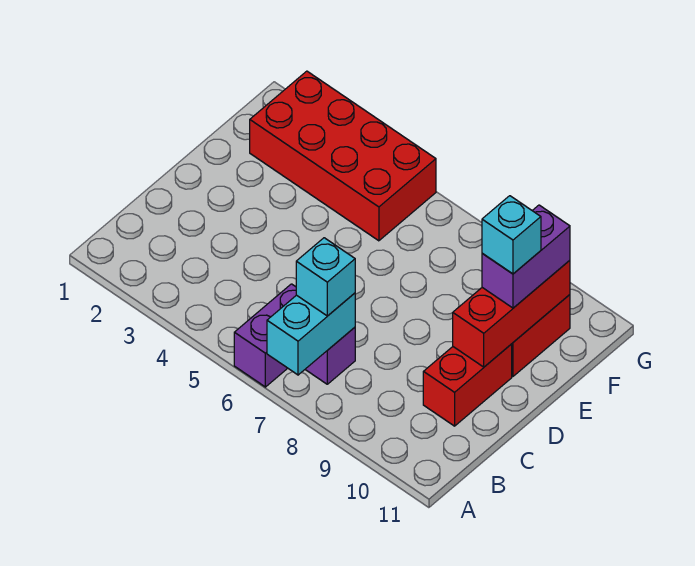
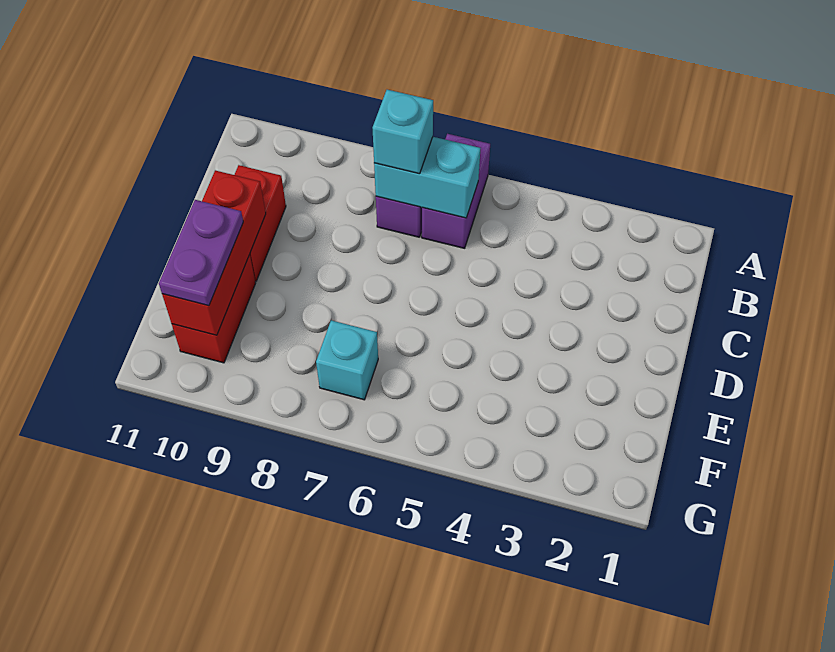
cyan brick A7:B7 level 2 -> cyan brick B6:B7 level 2
purple brick E10:F10 level 3 -> purple plate E10:F10 level 3
cyan brick E10 level 4 -> cyan brick F7 level 1
red brick F2:G5 level 1 -> none

